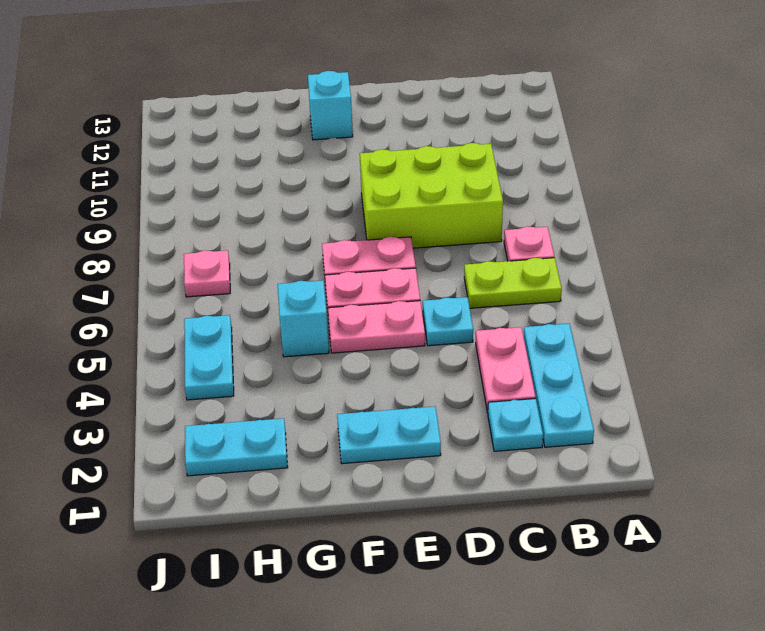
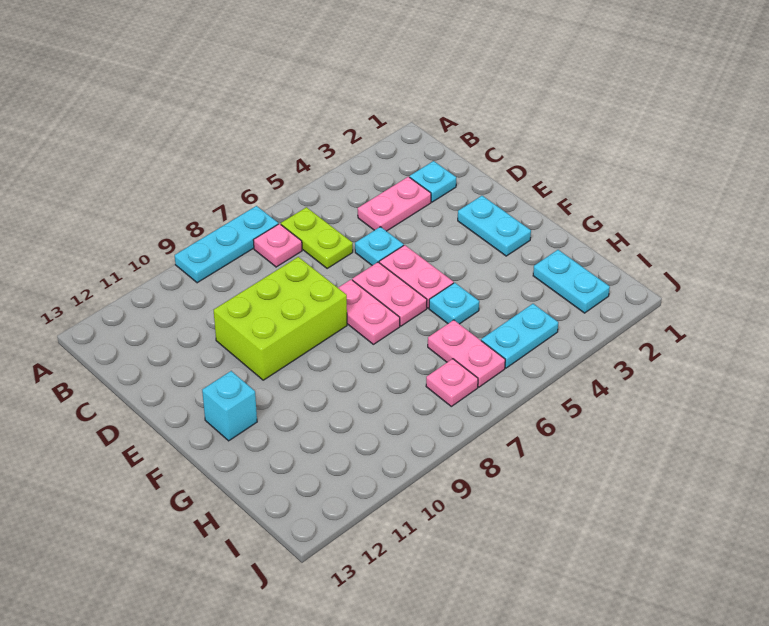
cyan plate B2:B4 level 1 -> cyan plate A7:A9 level 1
lime brick C8:E9 level 1 -> lime brick D8:E10 level 1
cyan brick G5 level 1 -> cyan plate G5 level 1
none -> pink plate H6:I6 level 1

